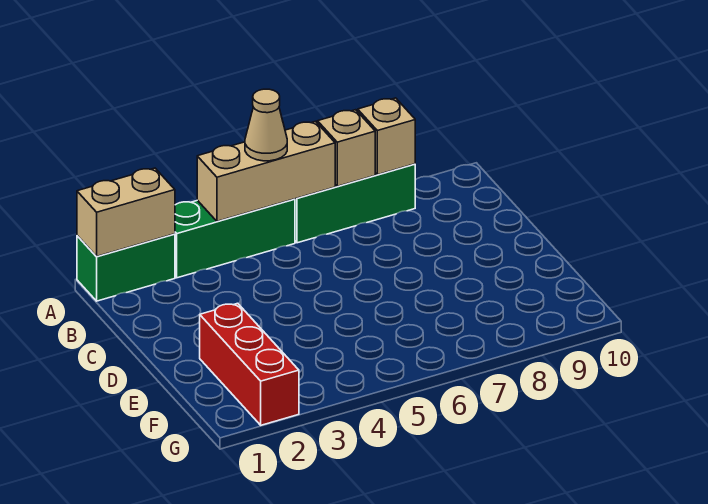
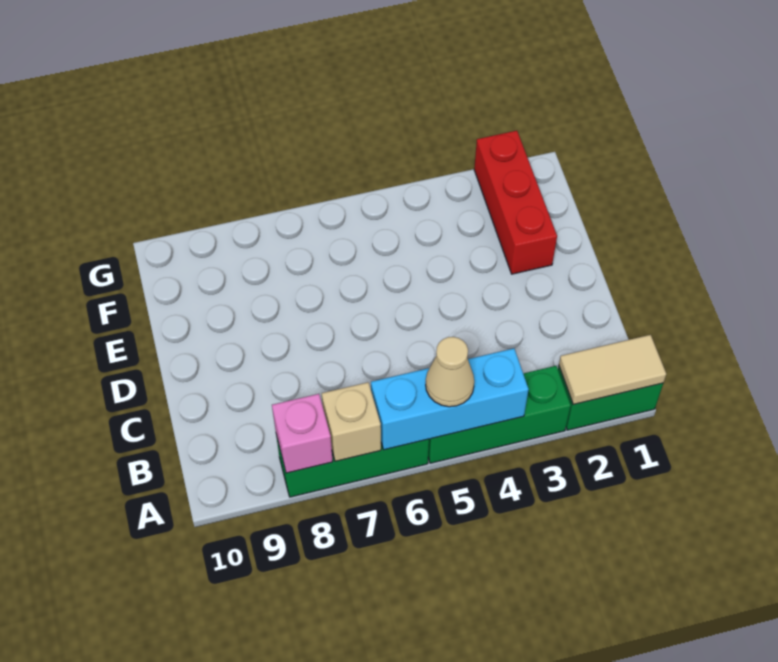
tan brick A1:A2 level 2 -> tan tile A1:A2 level 2
tan brick A4:A6 level 2 -> cyan brick A4:A6 level 2
tan brick A8 level 2 -> pink brick A8 level 2

